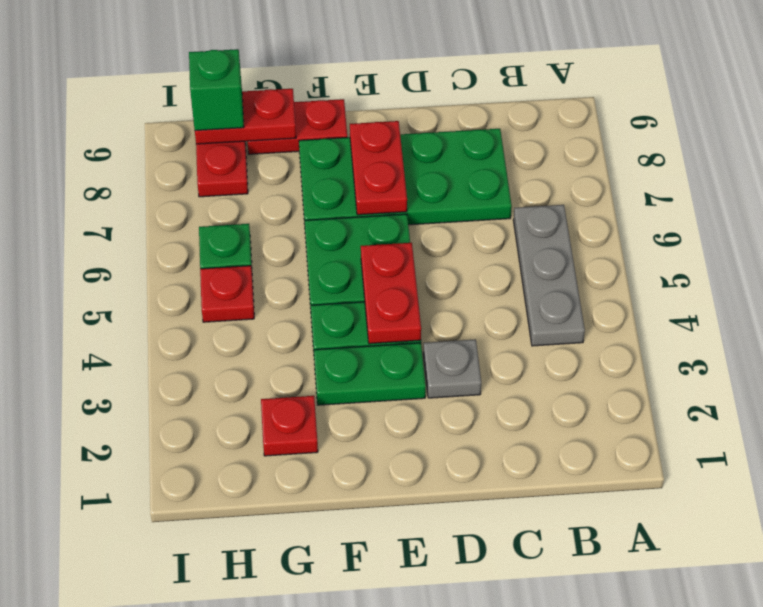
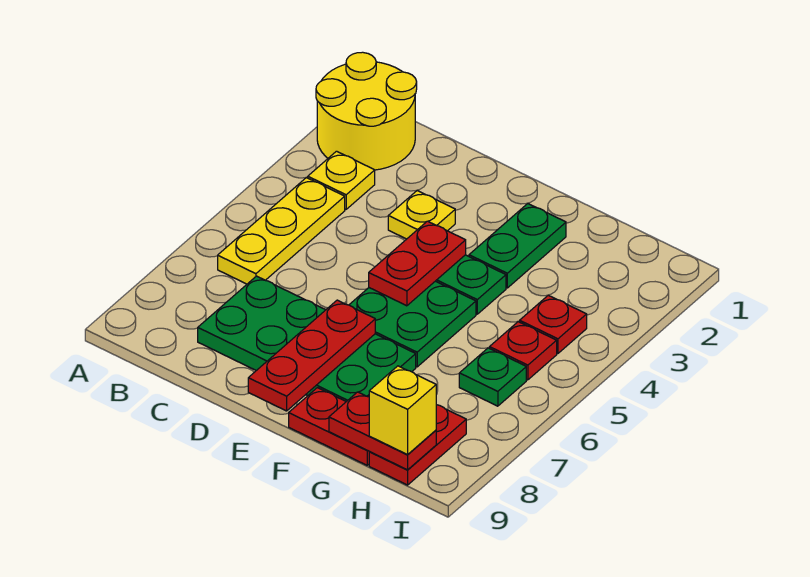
none -> yellow round brick A1:B2 level 1
none -> yellow plate B3 level 1
grey plate B4:B6 level 1 -> yellow plate B4:B6 level 1
grey plate D3 level 1 -> yellow plate D3 level 1
green plate E3:F3 level 1 -> green plate F2:F3 level 1
red plate E7:E8 level 2 -> red plate E7:E9 level 2
red plate G2 level 1 -> red plate H4 level 1
green brick H9 level 3 -> yellow brick H9 level 3

